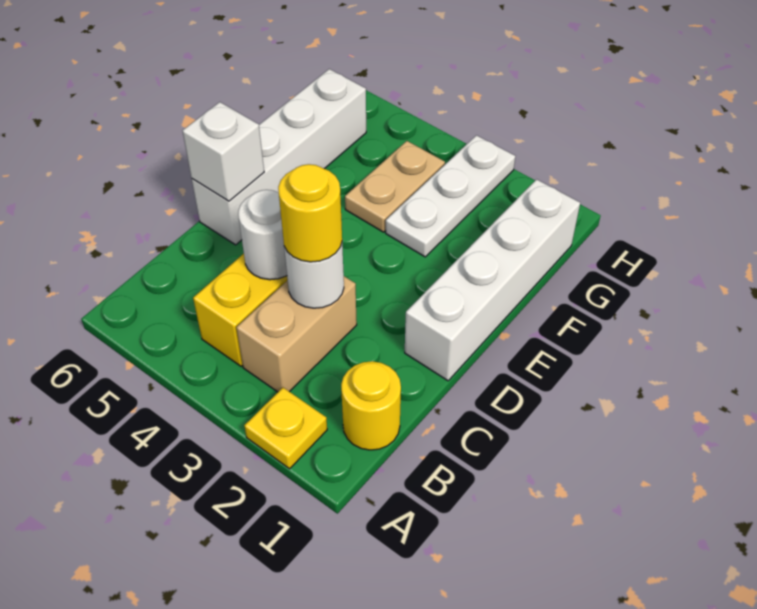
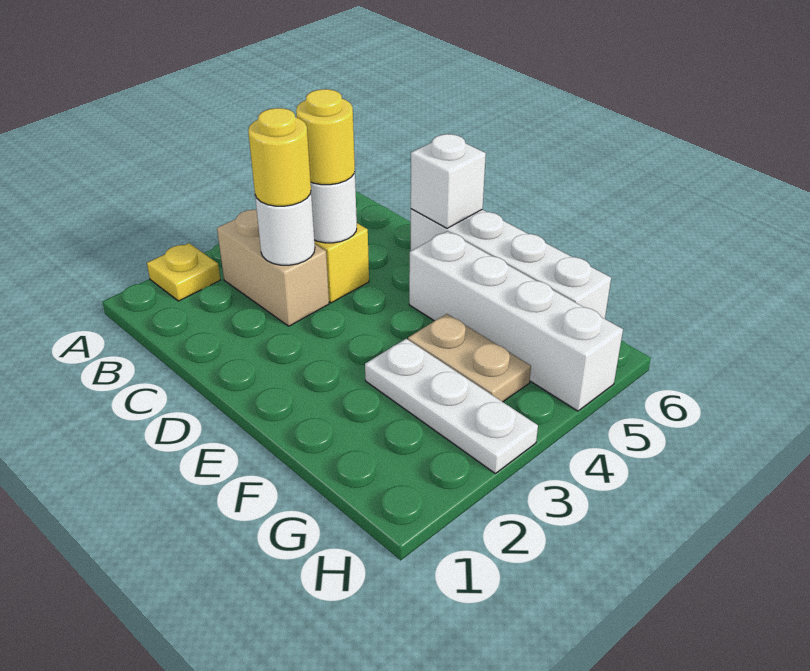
yellow round brick B1 level 1 -> yellow round brick C4 level 3
white brick D1:G1 level 1 -> white brick E5:H5 level 1

